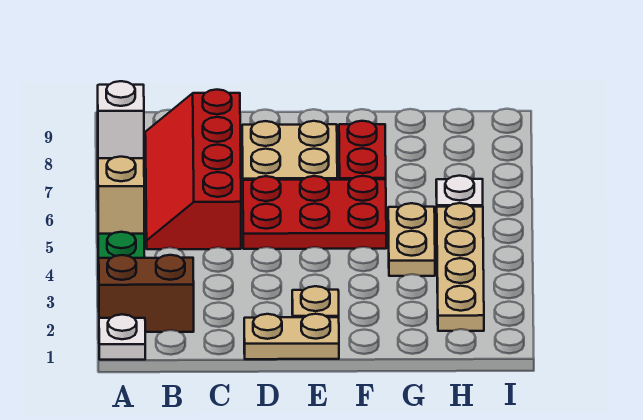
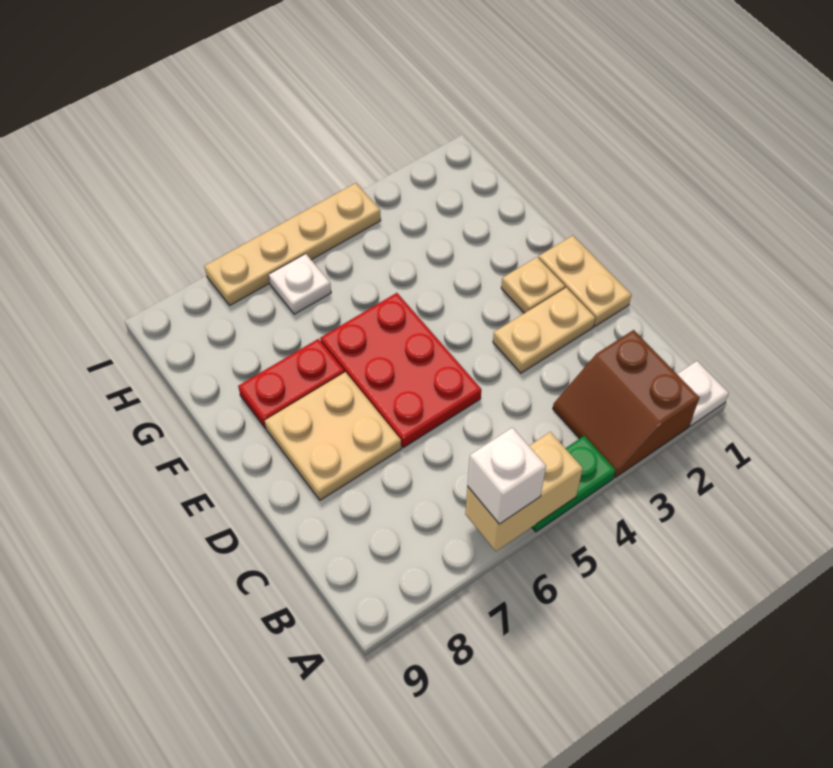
red slope B5:C8 level 1 top C -> none
tan plate G4:G5 level 1 -> tan plate D2:D3 level 1
tan plate H2:H5 level 1 -> tan plate I4:I7 level 1

